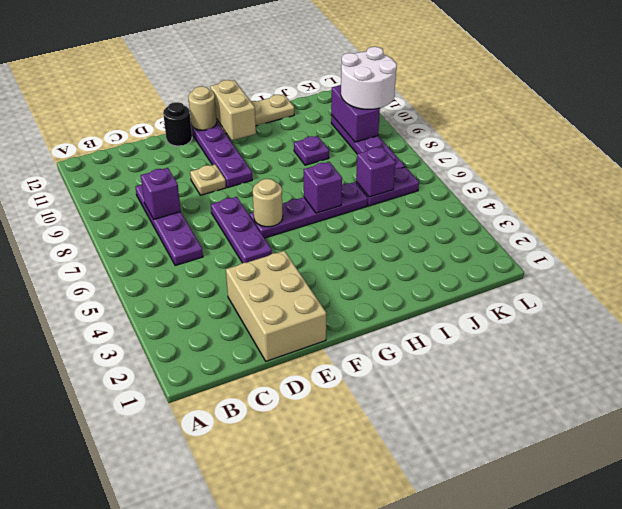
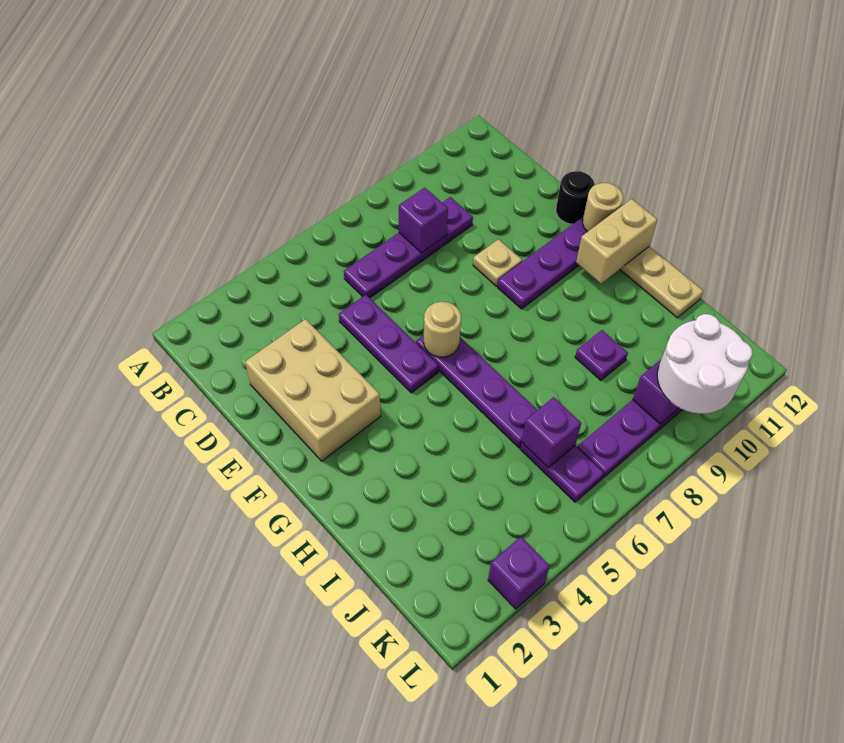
tan brick D1:E3 level 1 -> tan brick D2:F3 level 1
purple plate E5:E7 level 1 -> purple plate D5:F5 level 1
purple brick H6 level 2 -> purple brick L3 level 1

